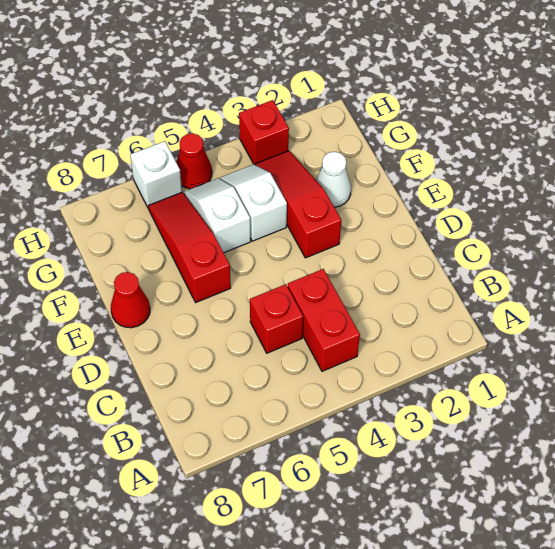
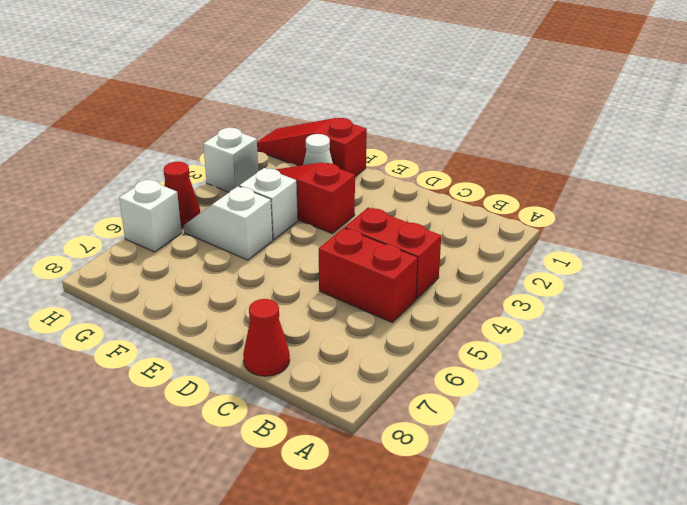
red brick C5 level 1 -> red brick B5:C5 level 1
red slope E6:G6 level 1 top E -> red slope F1:H1 level 1 top F
red cone E8 level 1 -> red cone C8 level 1
red brick H3 level 1 -> white brick H3 level 1

